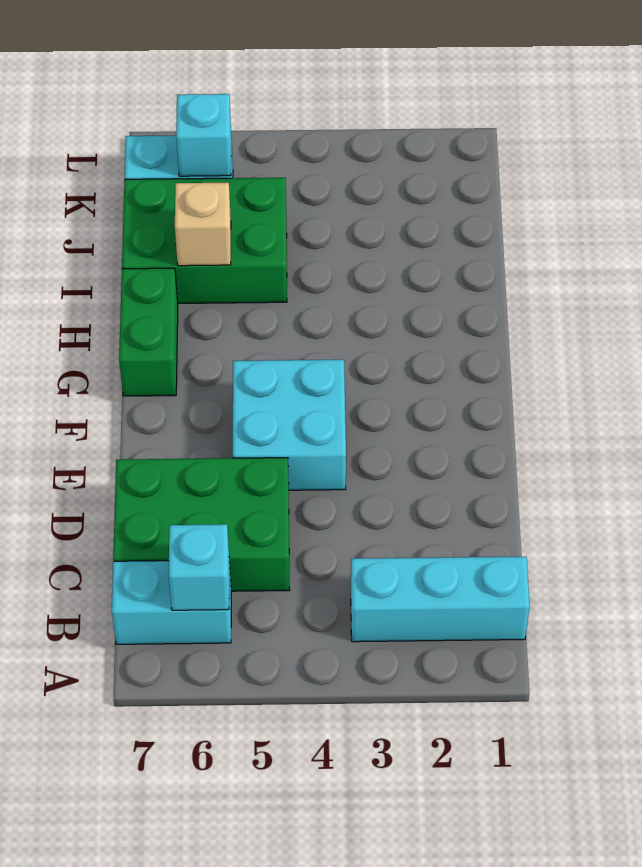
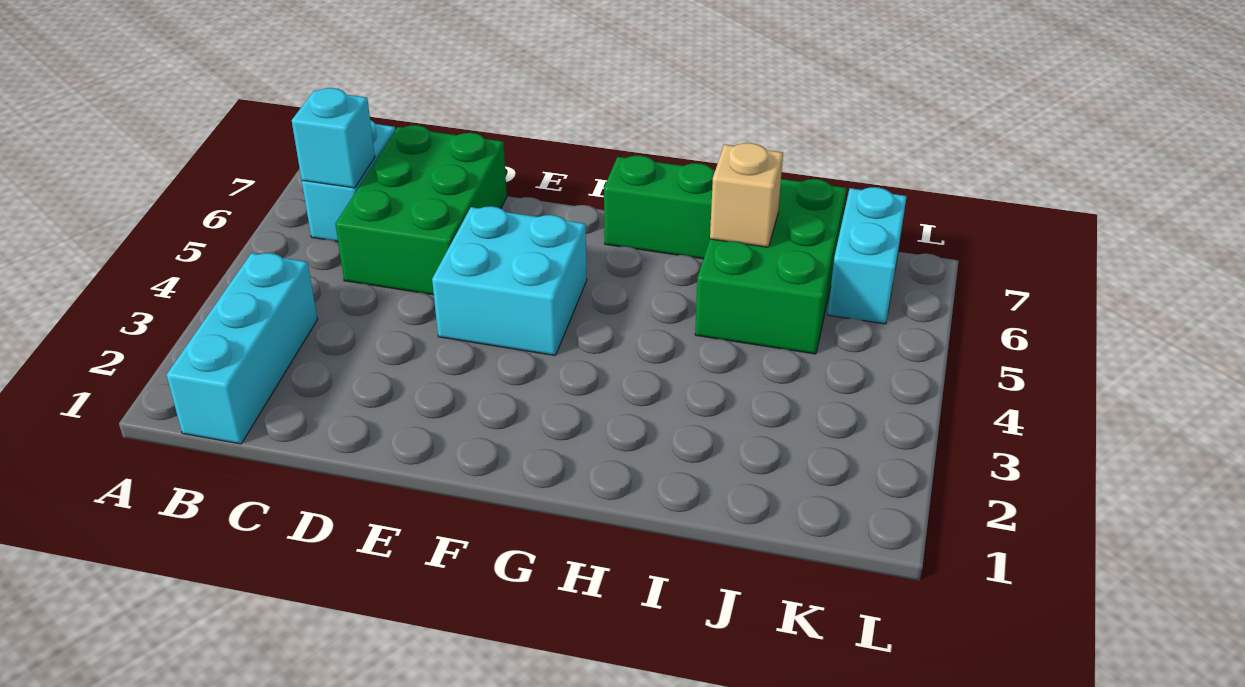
cyan brick K6 level 2 -> none

